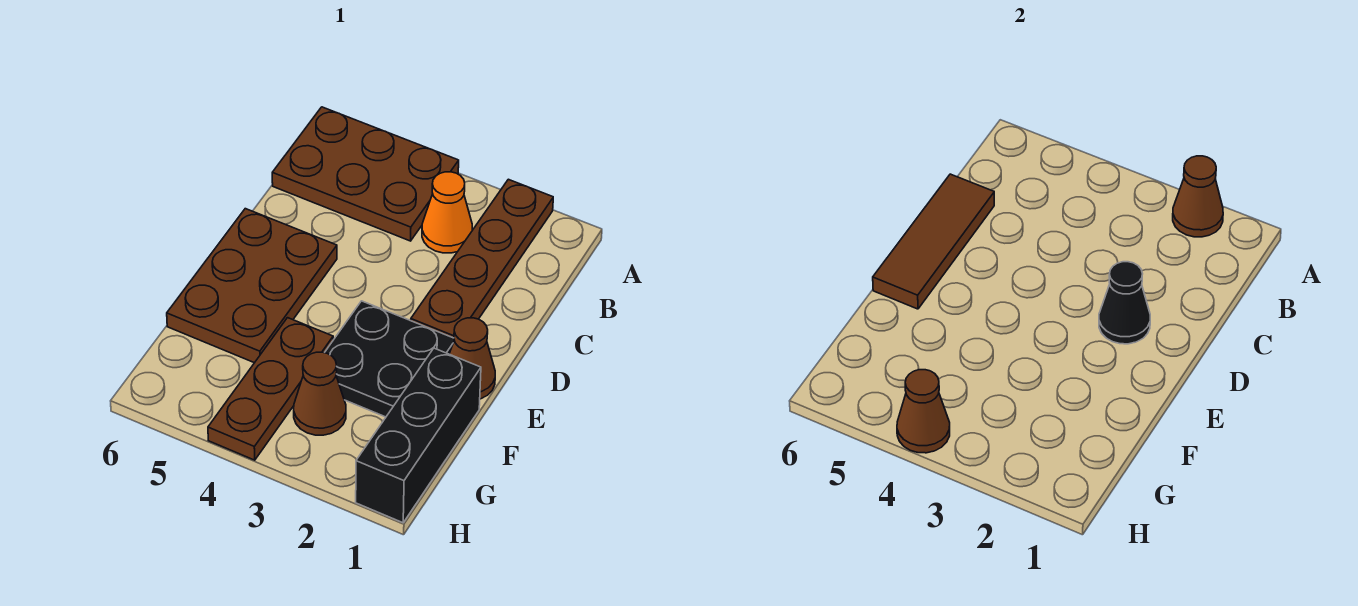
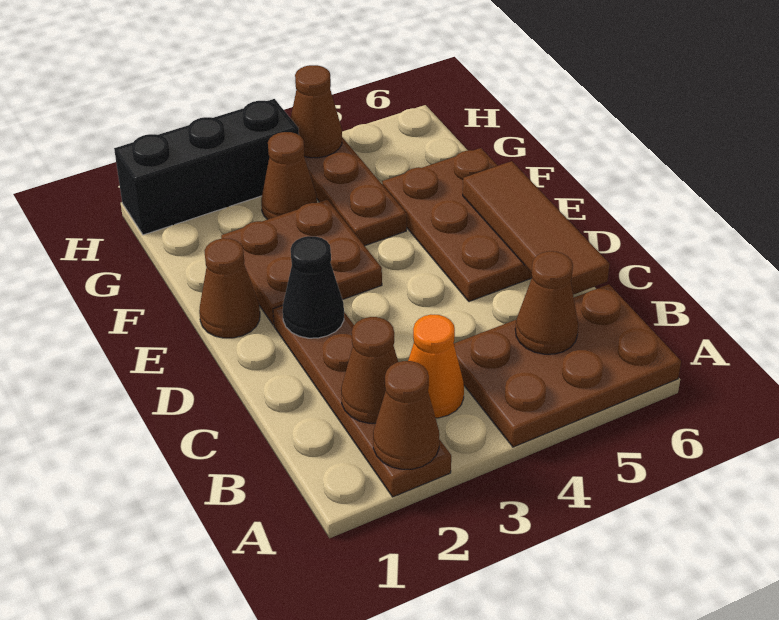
none -> brown cone B2 level 2
none -> brown cone B5 level 2
black plate E2:F3 level 1 -> brown plate E2:F3 level 1
black brick F1:H1 level 1 -> black brick H1:H3 level 1

